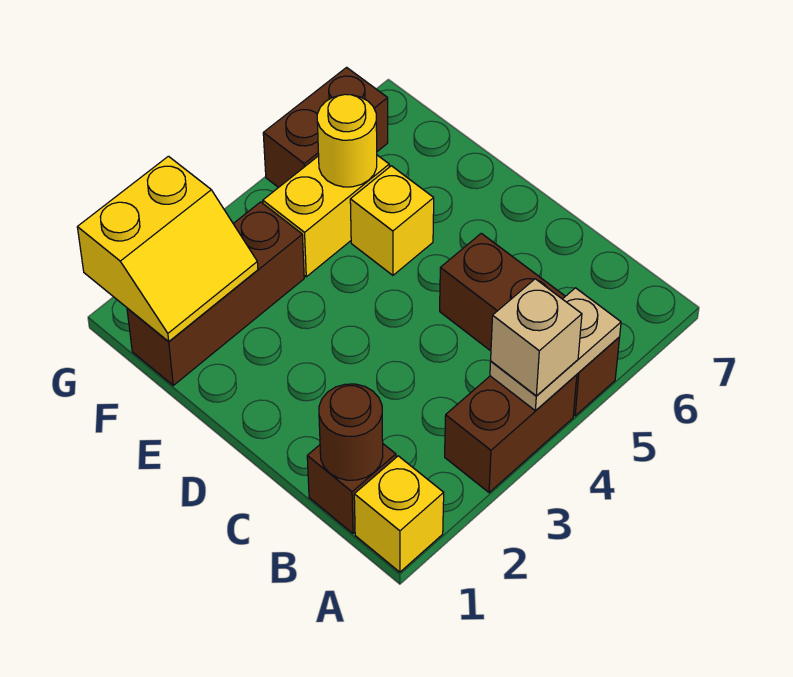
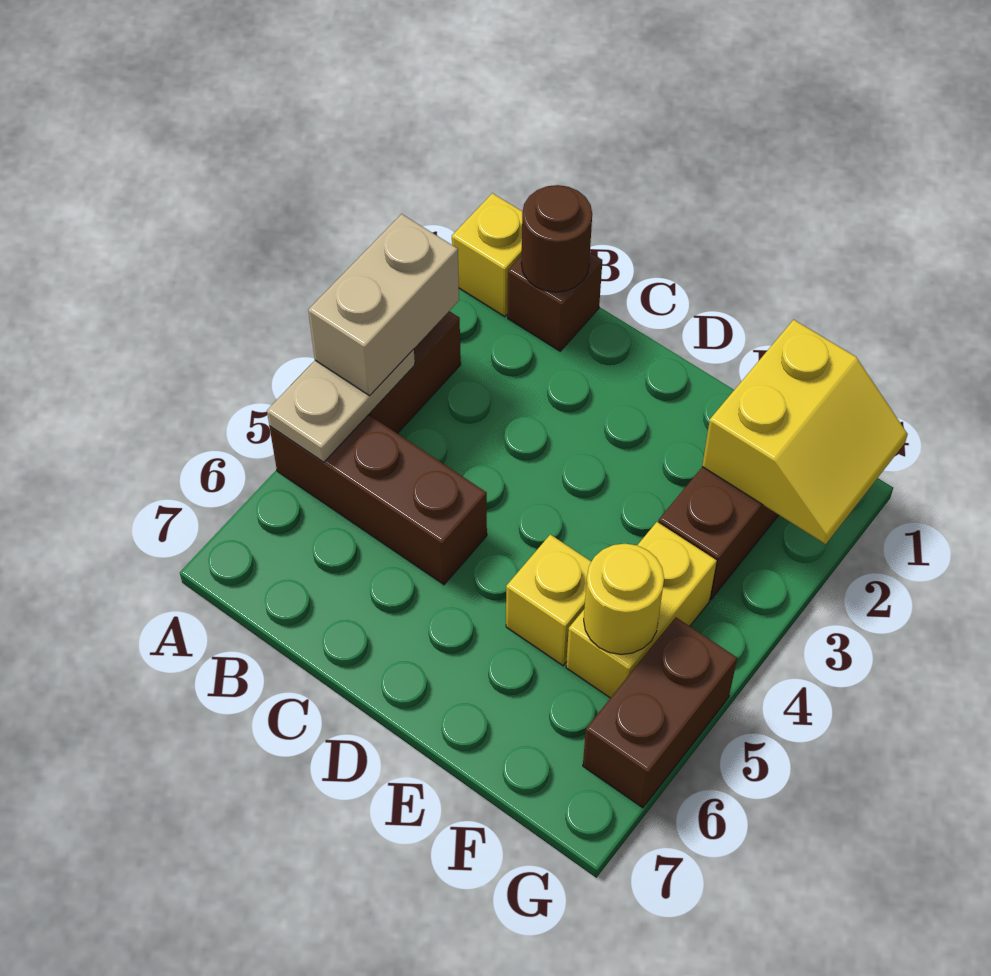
tan brick A4 level 3 -> tan brick A3:A4 level 3
yellow slope F1:G2 level 2 top G -> yellow slope F1:G2 level 2 top F

